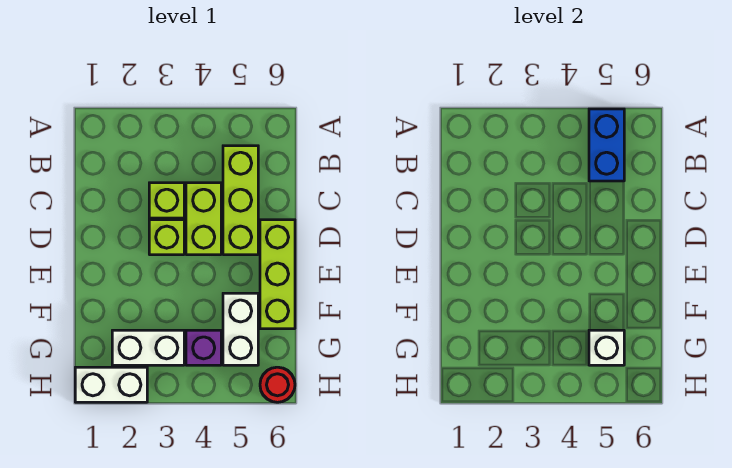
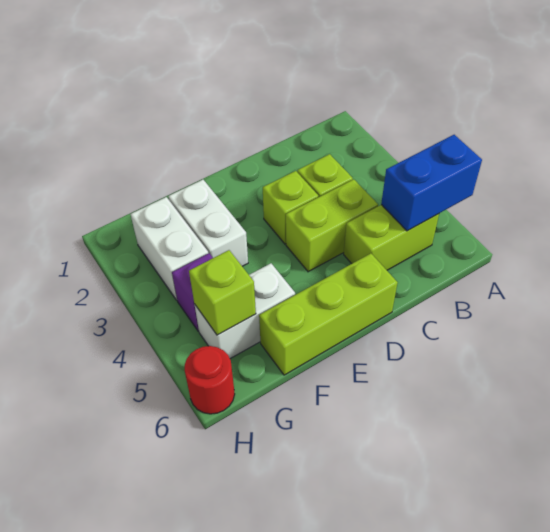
lime brick B5:D5 level 1 -> lime brick B5:C5 level 1
white brick G5 level 2 -> lime brick G5 level 2
white brick H1:H2 level 1 -> white brick F2:F3 level 1

